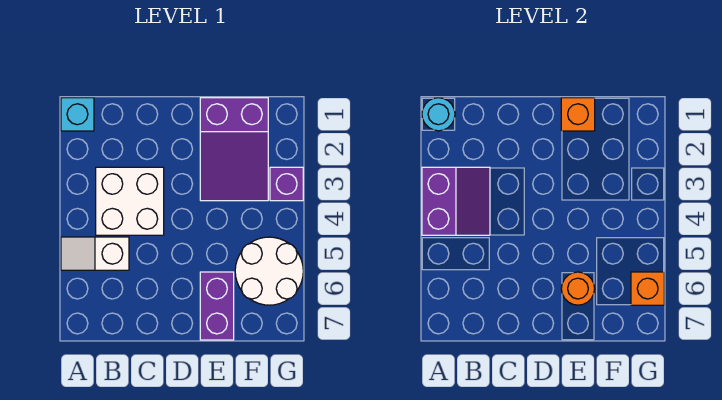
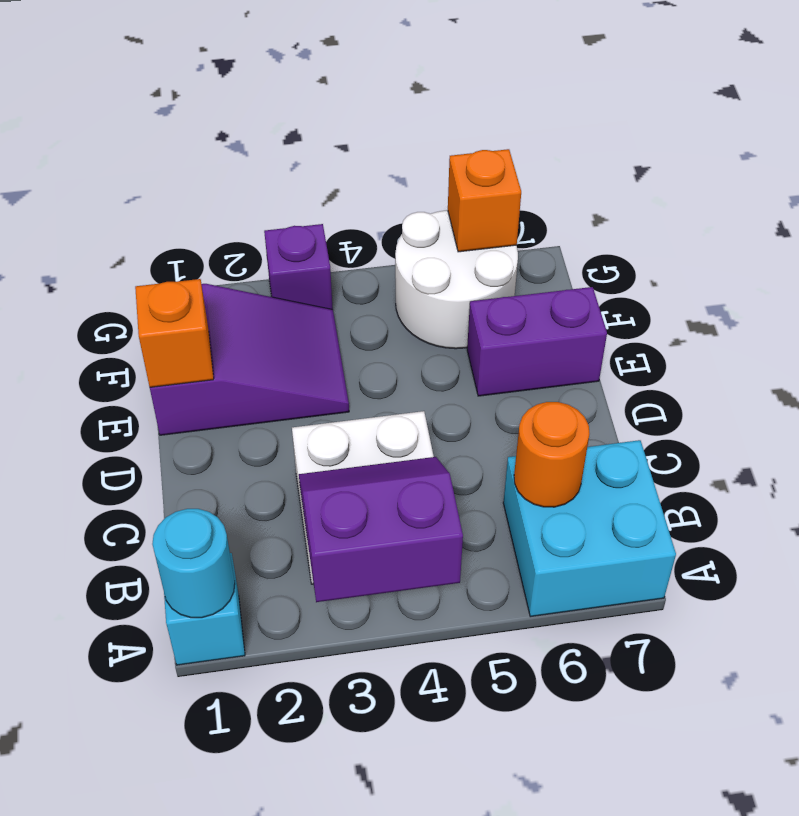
white slope A5:B5 level 1 top B -> none
none -> cyan brick A6:B7 level 1
orange round brick E6 level 2 -> orange round brick B6 level 2

